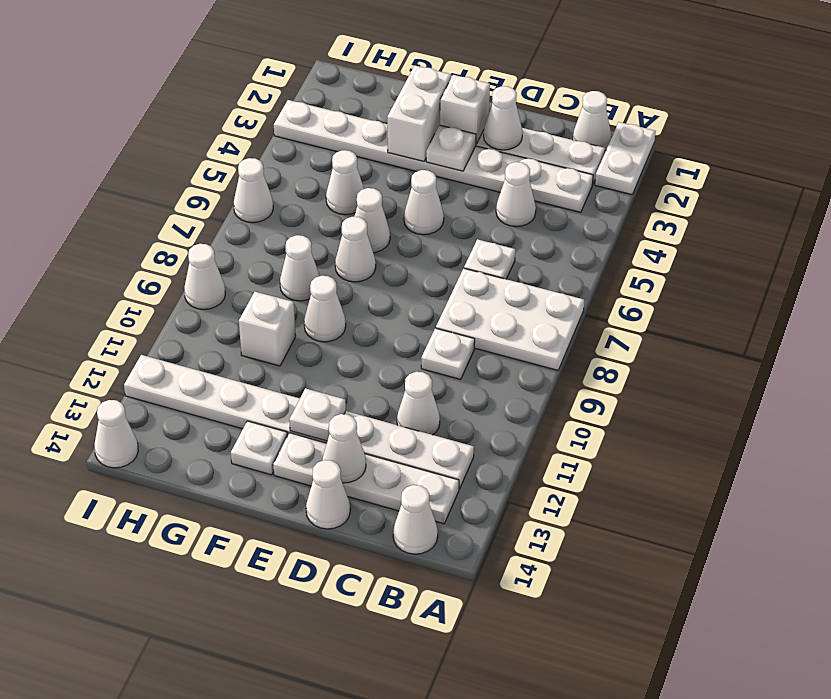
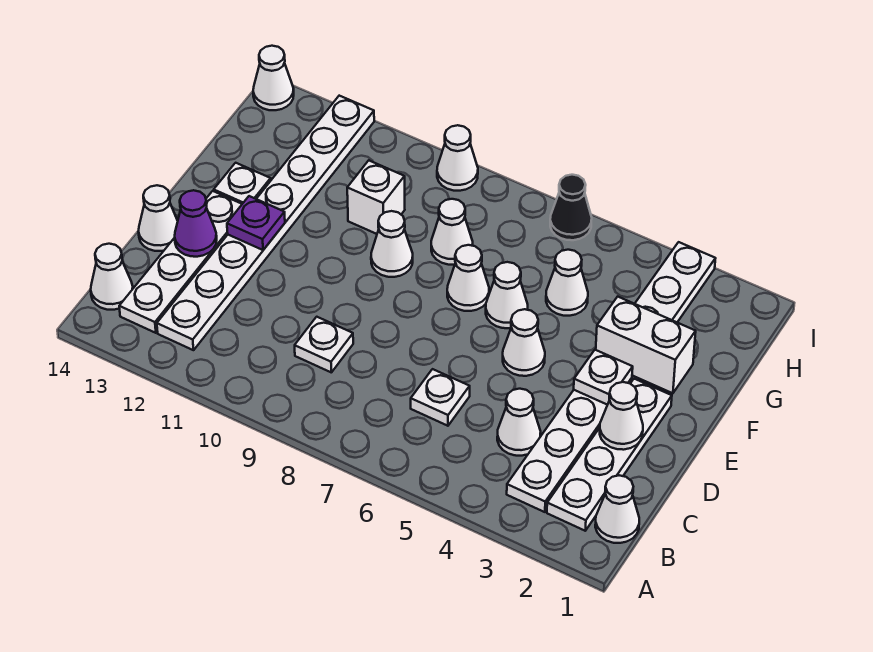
white plate A1:A2 level 1 -> none
white plate A7:C8 level 1 -> none
white cone C11 level 1 -> none
white cone D13 level 2 -> purple cone D13 level 2
white brick E2 level 2 -> none
white plate E12 level 2 -> purple plate E12 level 2
white cone I6 level 1 -> black cone I6 level 1

